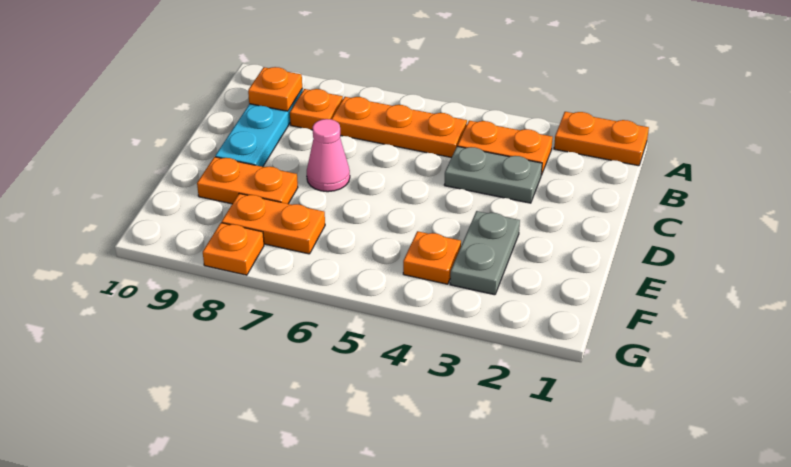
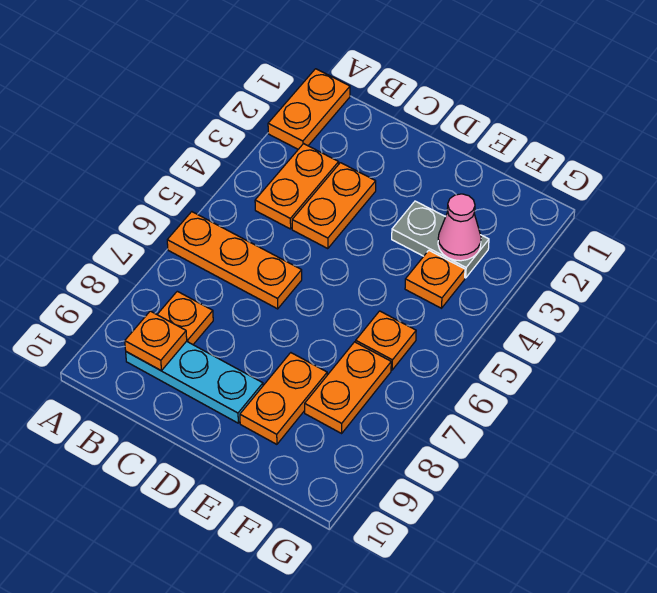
orange plate B5:B7 level 1 -> orange plate A6:C6 level 1
grey plate C3:C4 level 1 -> orange plate C3:C4 level 1
pink cone D7 level 1 -> pink cone F3 level 2
orange plate G8 level 1 -> orange plate F6 level 1

